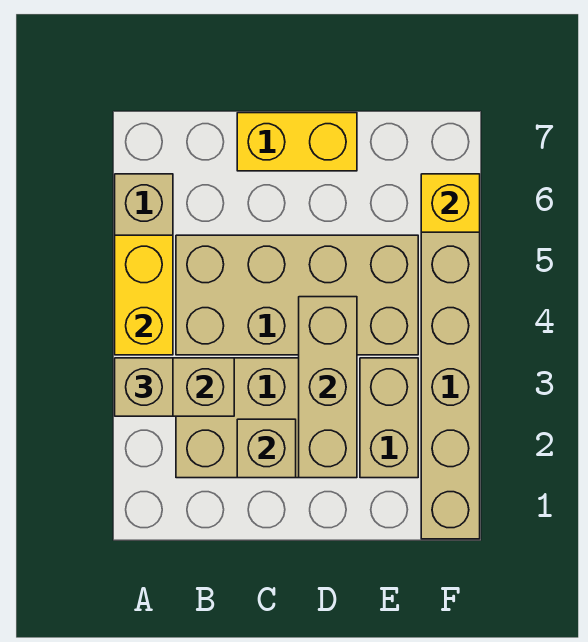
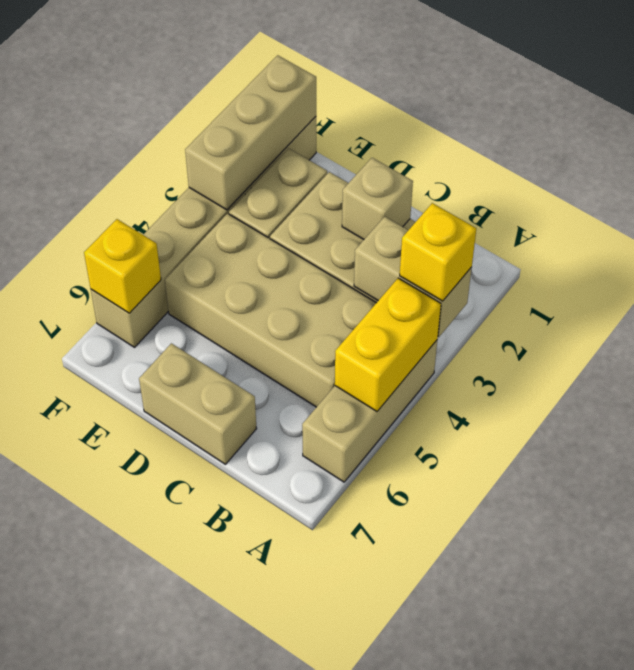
tan brick A3 level 3 -> yellow brick A3 level 3
yellow brick C7:D7 level 1 -> tan brick C7:D7 level 1
tan brick D2:D4 level 2 -> tan brick F1:F3 level 2

